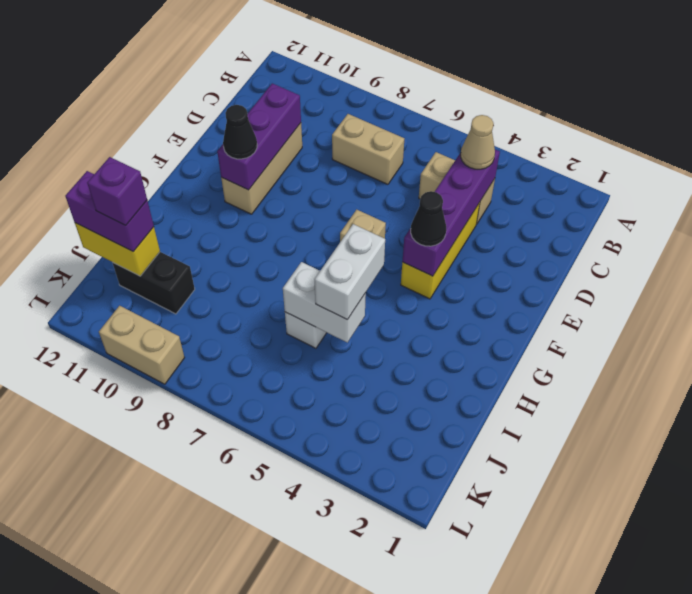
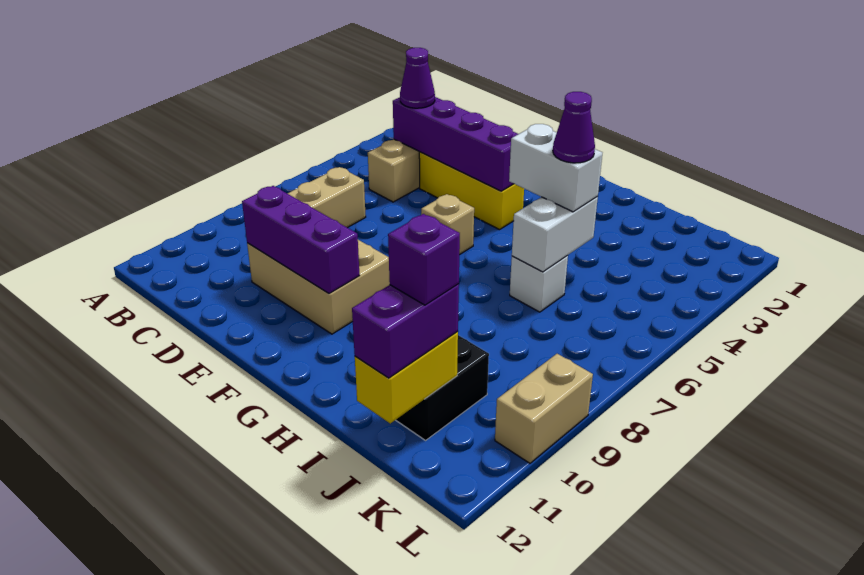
tan cone C4 level 3 -> purple cone C4 level 3
tan brick D10:F10 level 1 -> tan brick D9:F10 level 1
black cone F4 level 3 -> none
black cone F10 level 3 -> none
none -> purple cone I5 level 4

